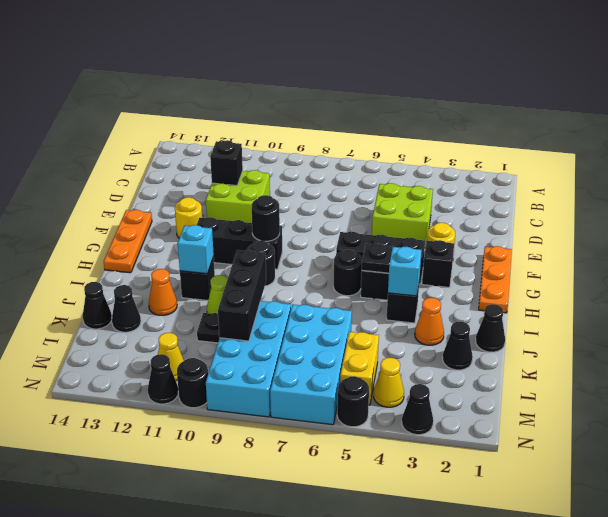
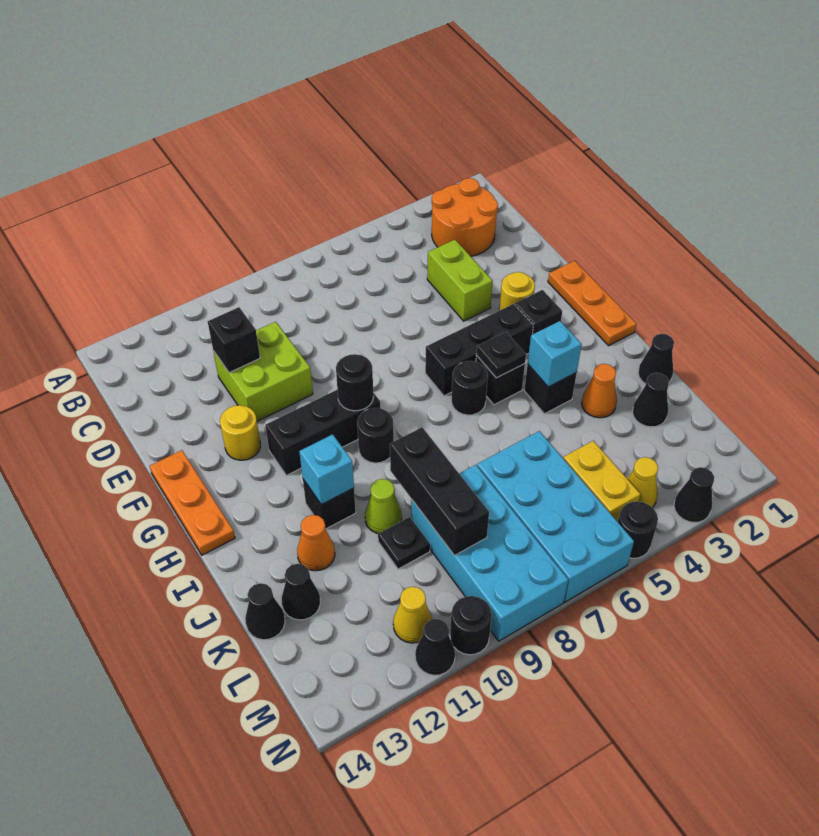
none -> orange round brick B2:C3 level 1
lime brick D4:E5 level 1 -> lime brick D4:E4 level 1

